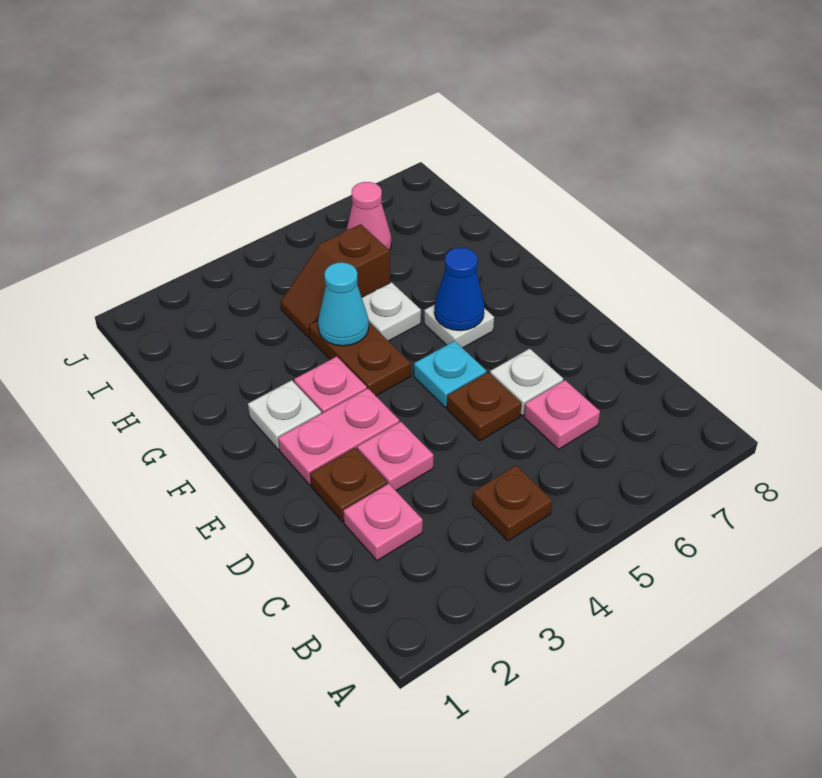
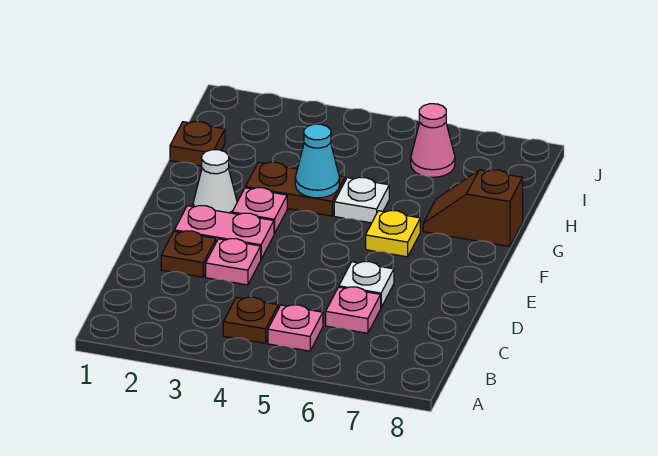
pink plate C2 level 1 -> pink plate B5 level 1
brown plate D5 level 1 -> brown plate H1 level 1
cyan plate E5 level 1 -> none
white plate F2 level 1 -> white cone F2 level 1
brown plate F4:G4 level 1 -> brown plate G3:G4 level 1
white plate F6 level 1 -> yellow plate F6 level 1
blue cone F6 level 2 -> none
brown slope H4:H5 level 1 top 5 -> brown slope G7:G8 level 1 top 8

